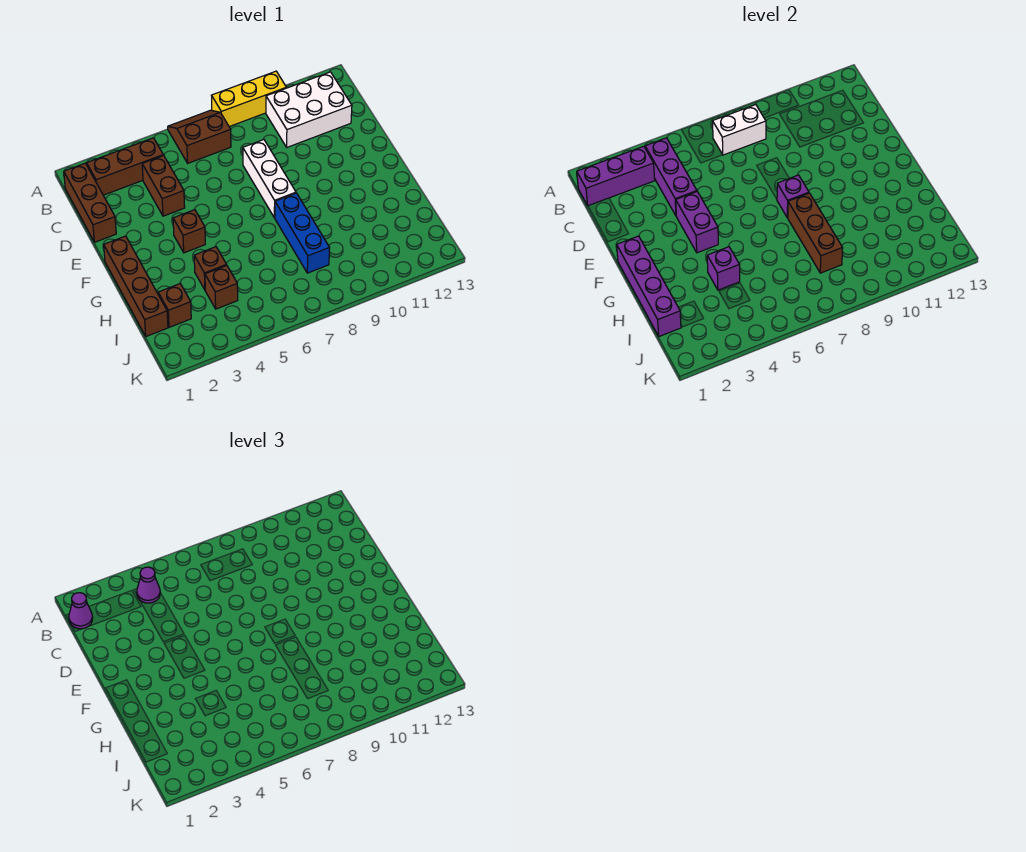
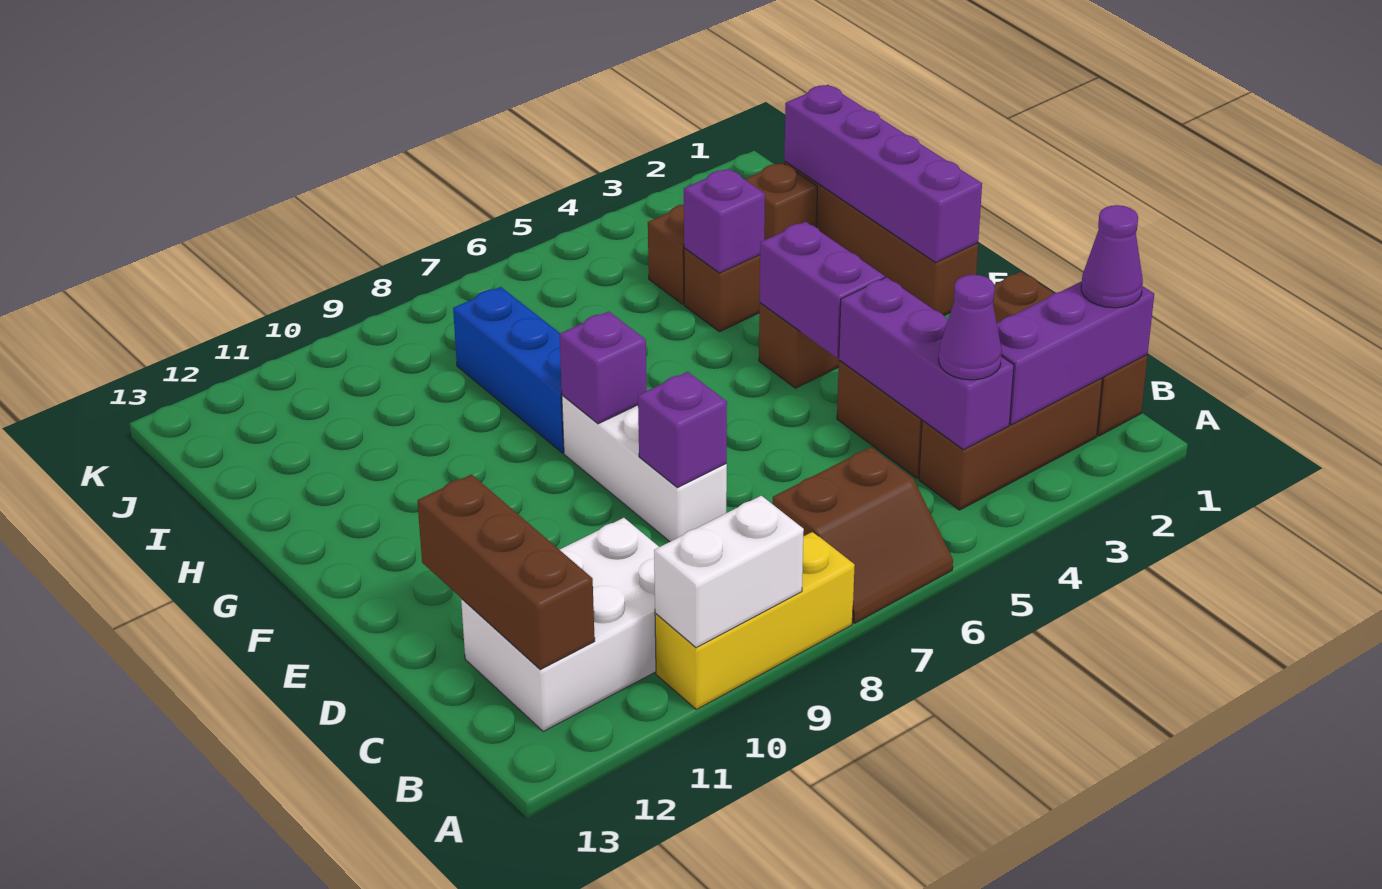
white brick B7:B8 level 2 -> white brick A9:A10 level 2
none -> purple brick D8 level 2
brown brick G8:I8 level 2 -> brown brick B12:D12 level 2

